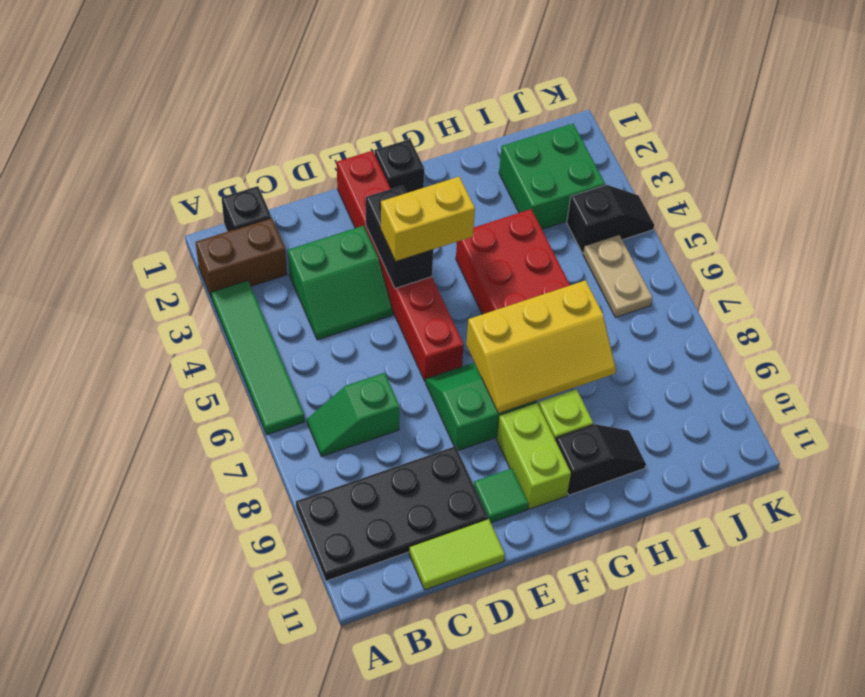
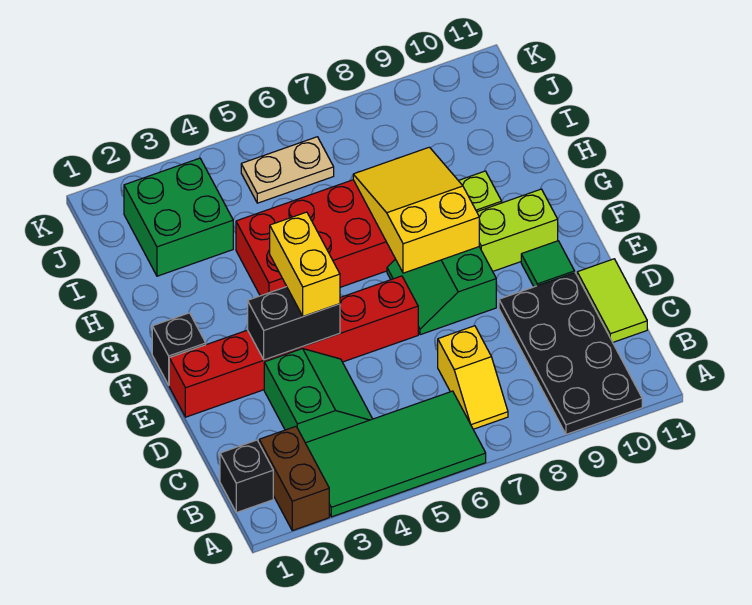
green tile A3:A6 level 1 -> green tile A3:B6 level 1
green slope B7:C7 level 1 top C -> yellow slope B7:C7 level 1 top C
yellow slope F7:H8 level 2 top 7 -> yellow slope F7:H8 level 2 top F
black slope G10:H10 level 1 top G -> none
black slope J4:K4 level 1 top J -> none

